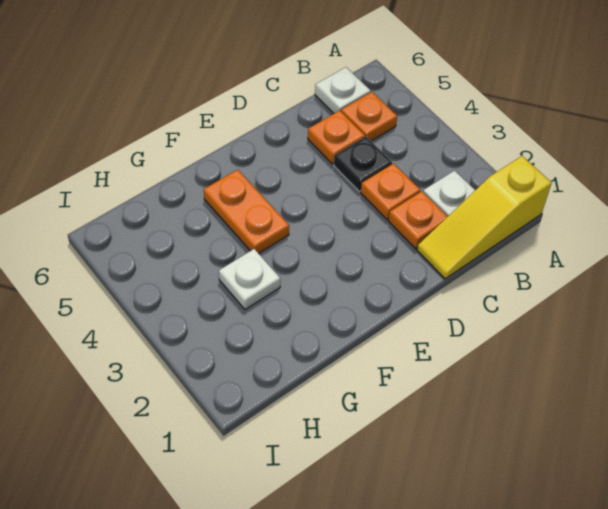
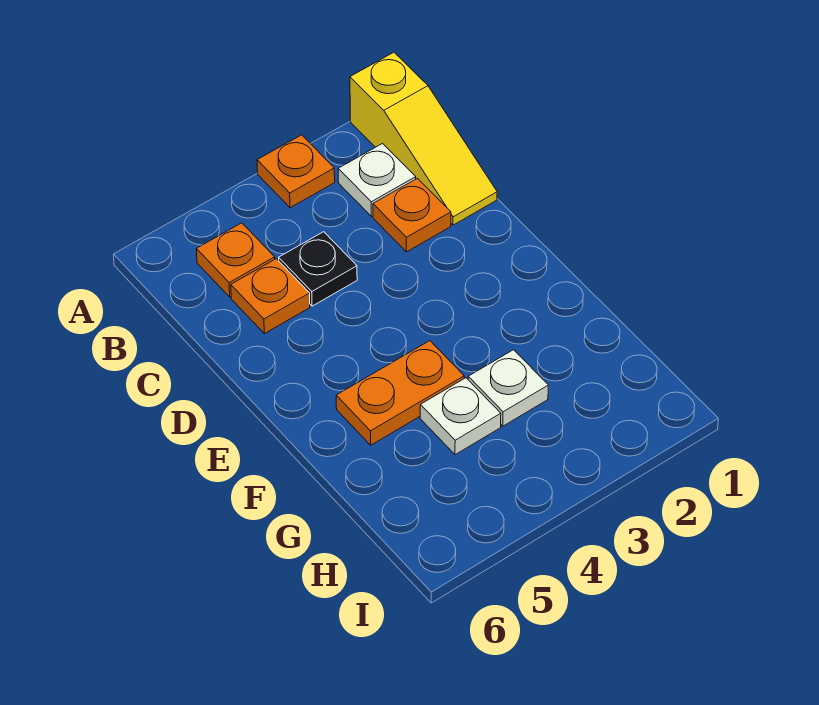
white plate B6 level 1 -> white plate G4 level 1
orange plate C3 level 1 -> orange plate A3 level 1

